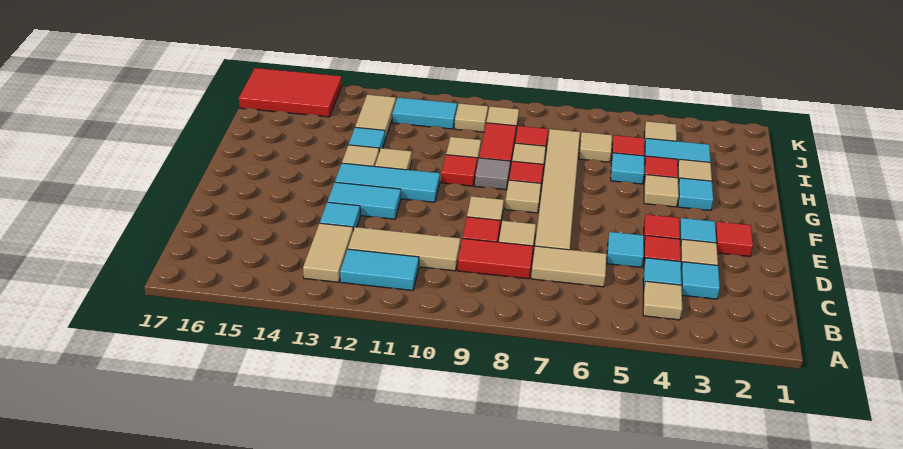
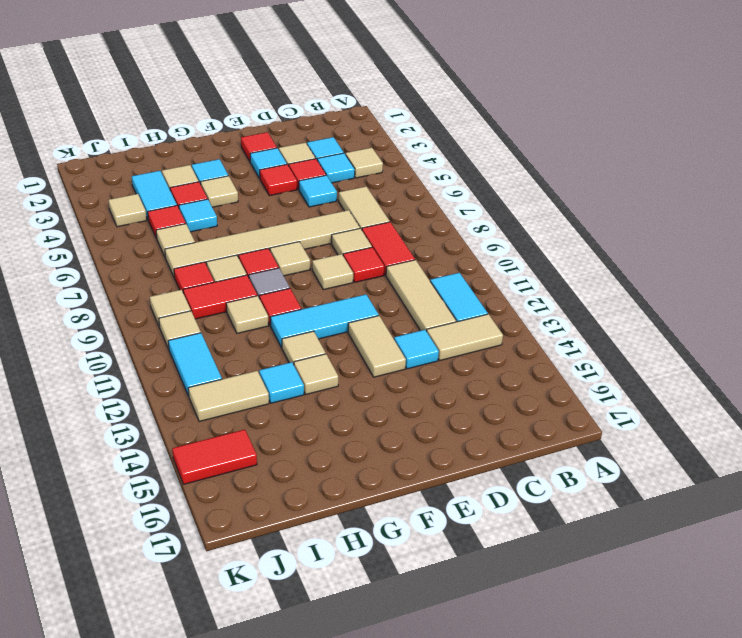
cyan tile E12:E13 level 1 -> tan tile E12:E13 level 1
cyan tile F11:F13 level 1 -> cyan tile E11:G11 level 1
red tile J15:K17 level 1 -> red tile J15:K15 level 1

